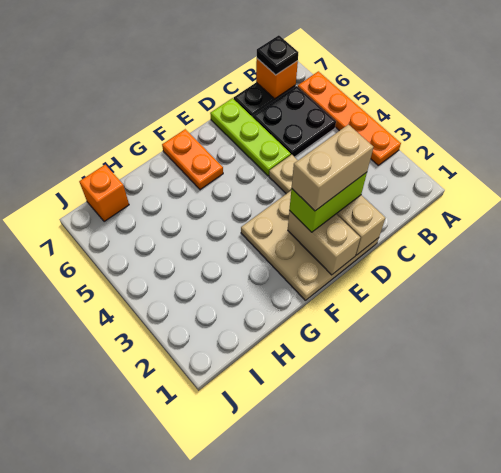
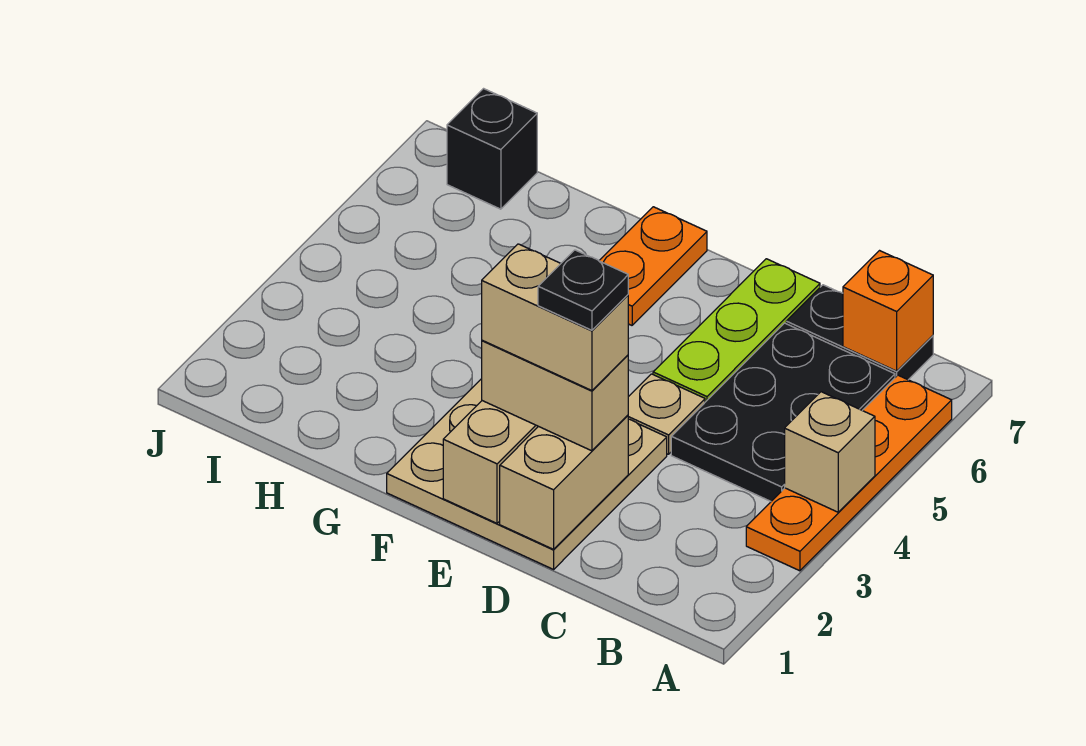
none -> tan brick A4 level 2
black plate B5:C6 level 1 -> black plate B4:C6 level 1
black plate B7 level 3 -> black plate D2 level 5
lime brick D2:E2 level 3 -> tan brick D2:E2 level 3
orange brick I7 level 1 -> black brick I7 level 1

